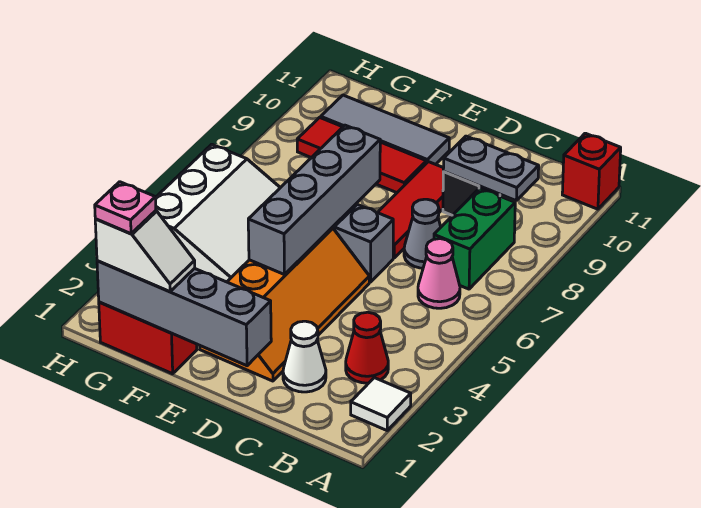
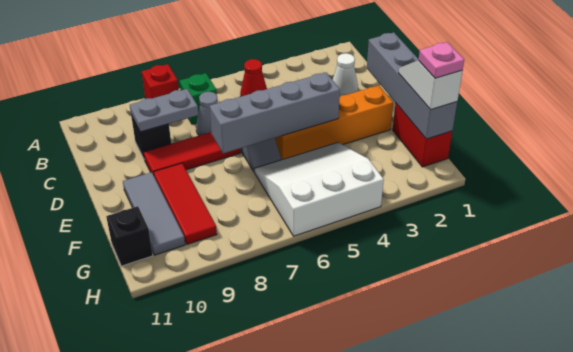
white tile A2 level 1 -> none
red brick A11 level 1 -> red brick A8 level 1
red cone B3 level 1 -> red cone B5 level 1
pink cone B6 level 1 -> none
green brick B7:B8 level 1 -> green brick B7 level 1
grey plate B9:C9 level 2 -> grey plate C8:C9 level 2
none -> black brick G11 level 1

